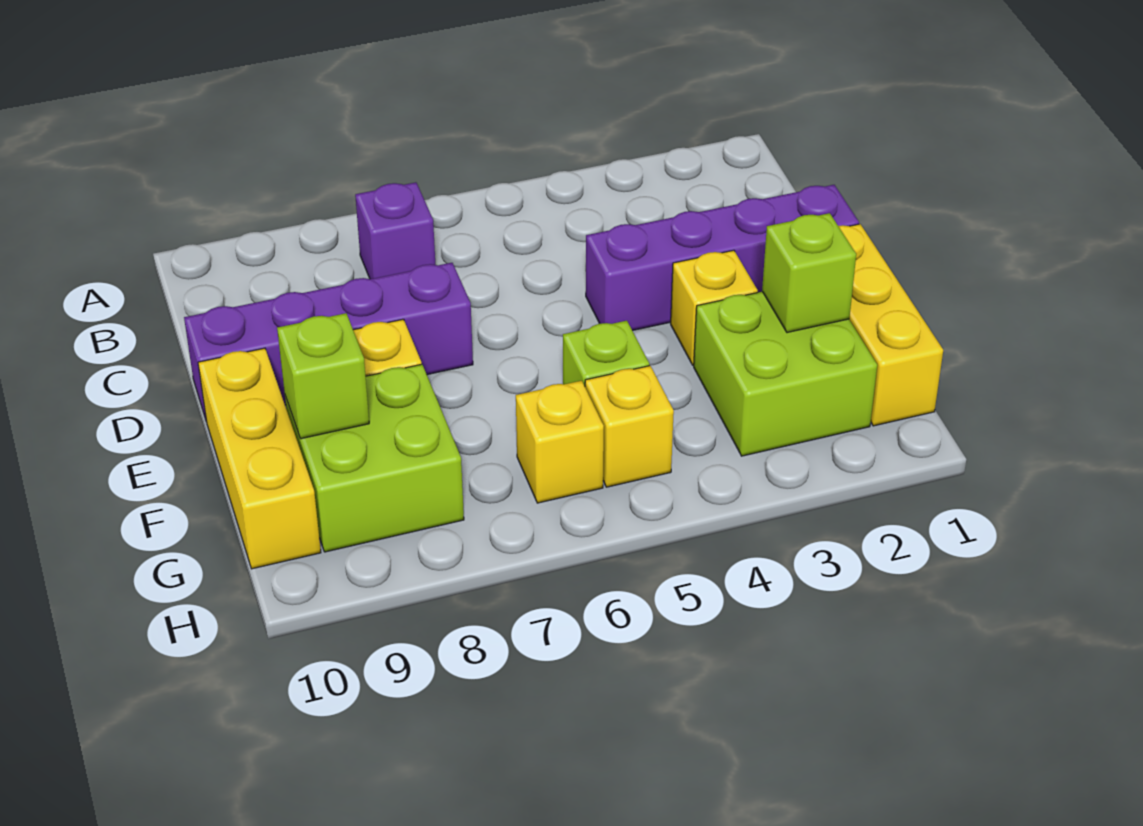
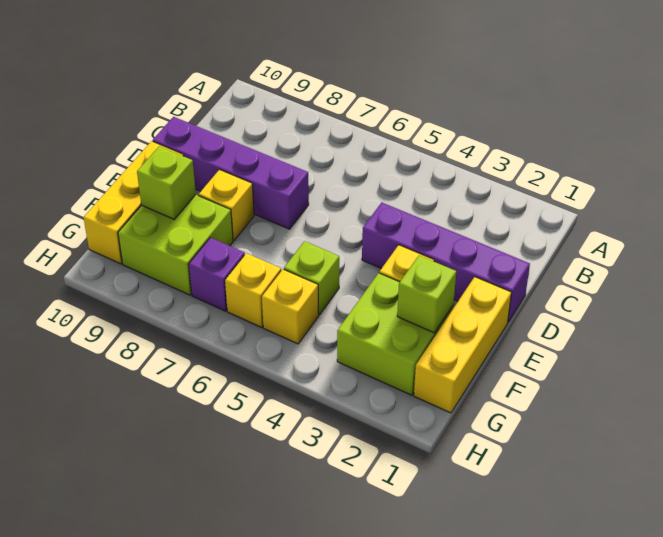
purple brick B7 level 1 -> purple brick G7 level 1

